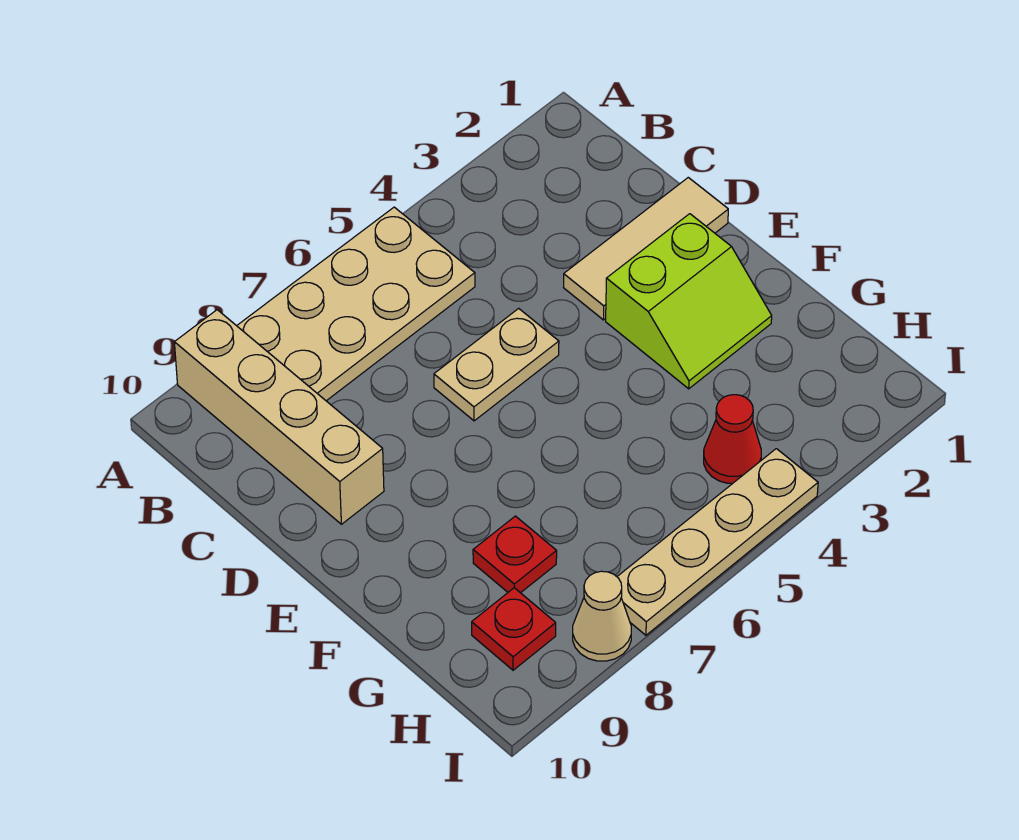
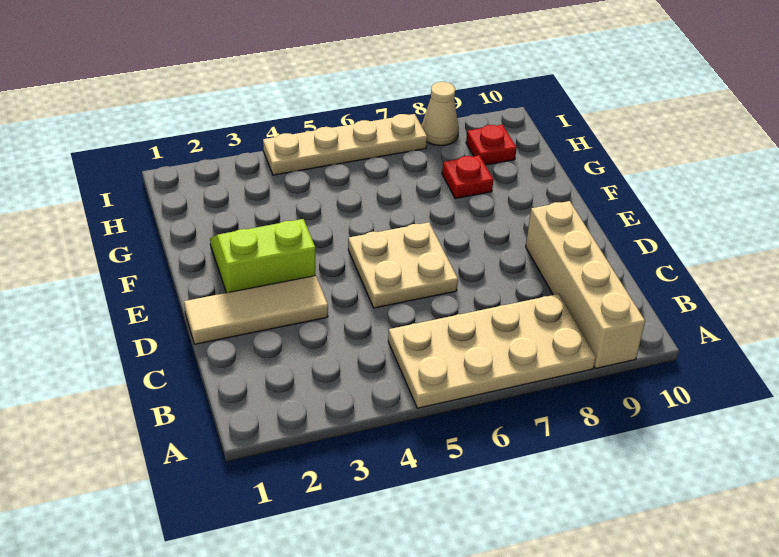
tan plate D5:D6 level 1 -> tan plate D5:E6 level 1
red cone H4 level 1 -> none

